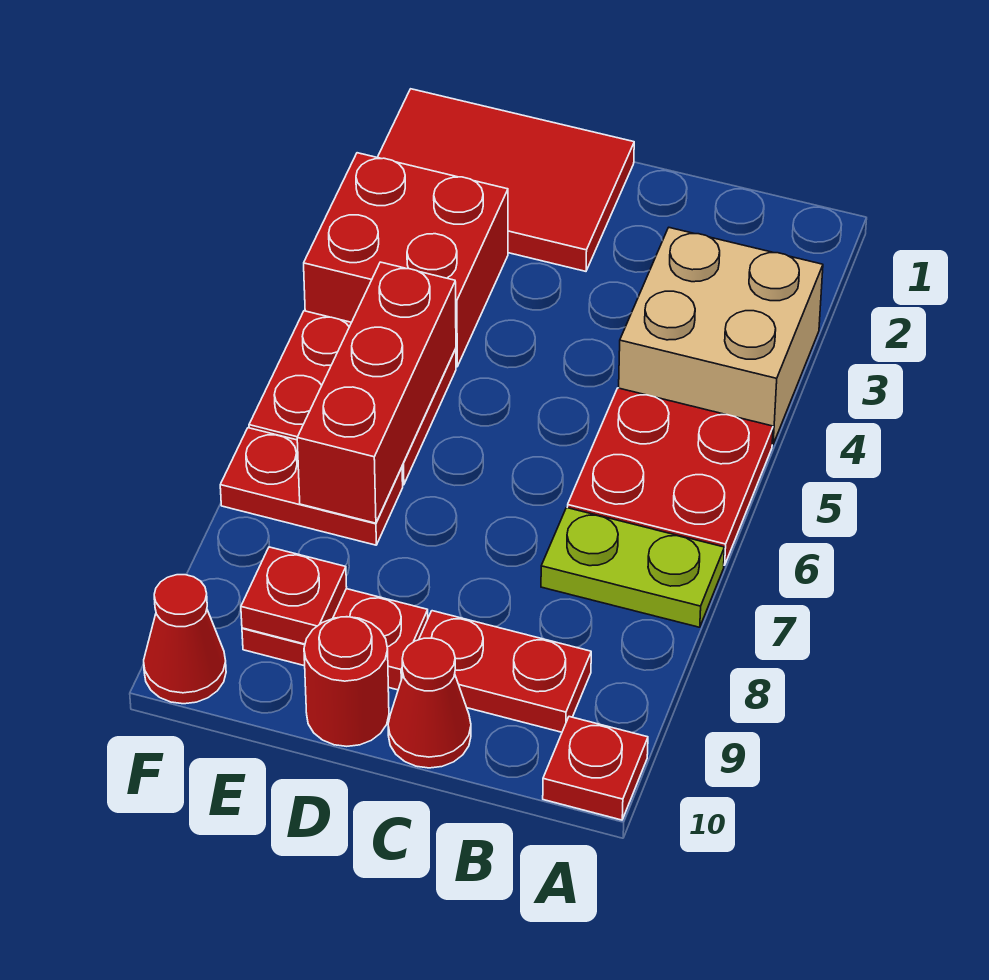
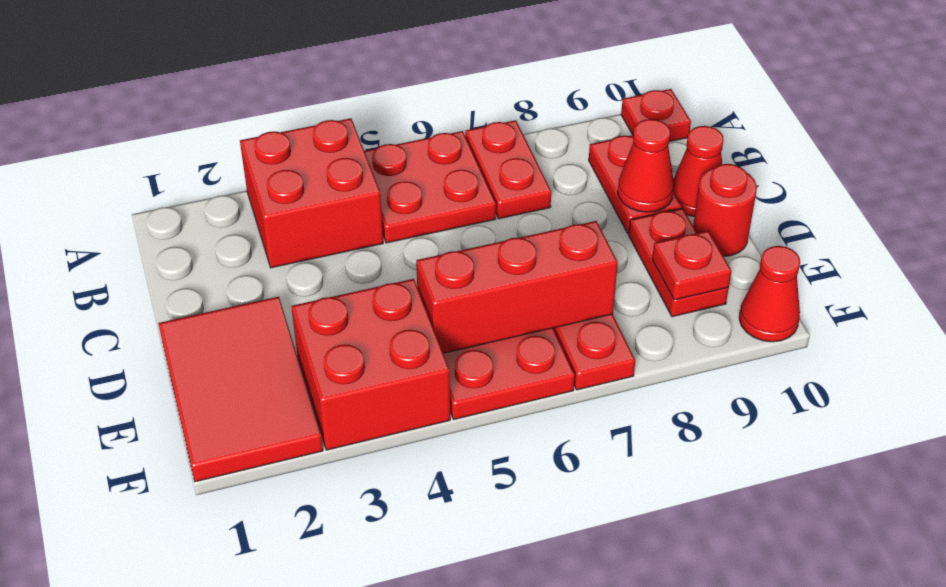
tan brick A3:B4 level 1 -> red brick A3:B4 level 1
lime plate A7:B7 level 1 -> red plate A7:B7 level 1
none -> red cone C9 level 2

